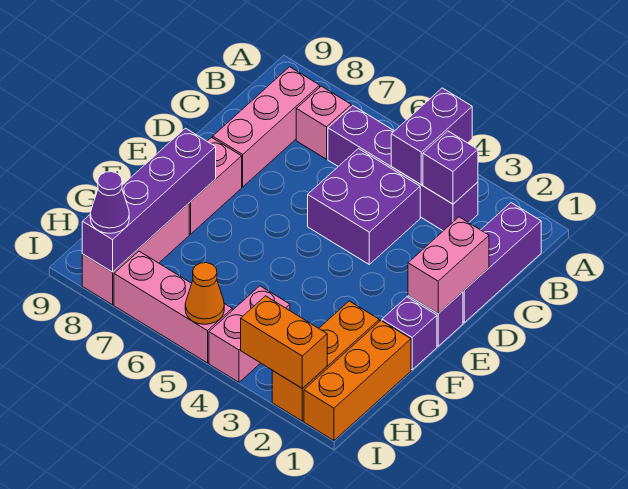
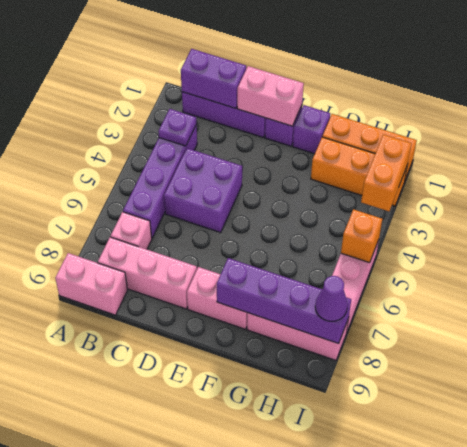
purple brick A4:B4 level 2 -> purple brick B1:C1 level 2
purple brick B3 level 2 -> purple plate B3 level 2
pink brick H4:I4 level 1 -> pink brick A9:B9 level 1
orange cone I5 level 2 -> orange brick I5 level 2

